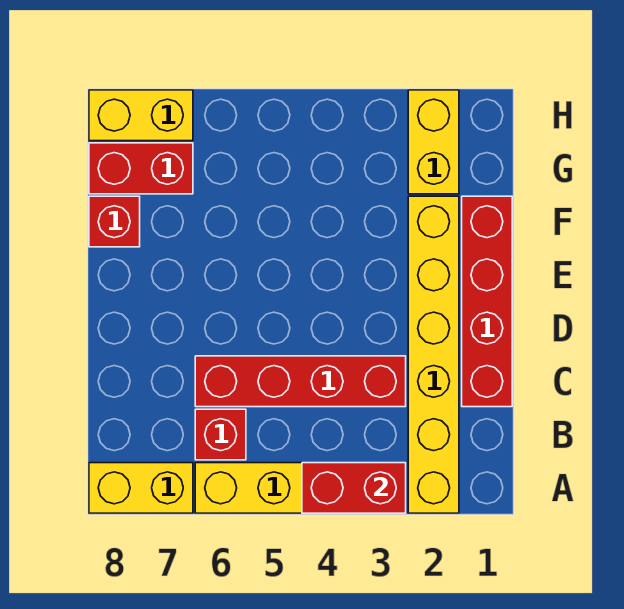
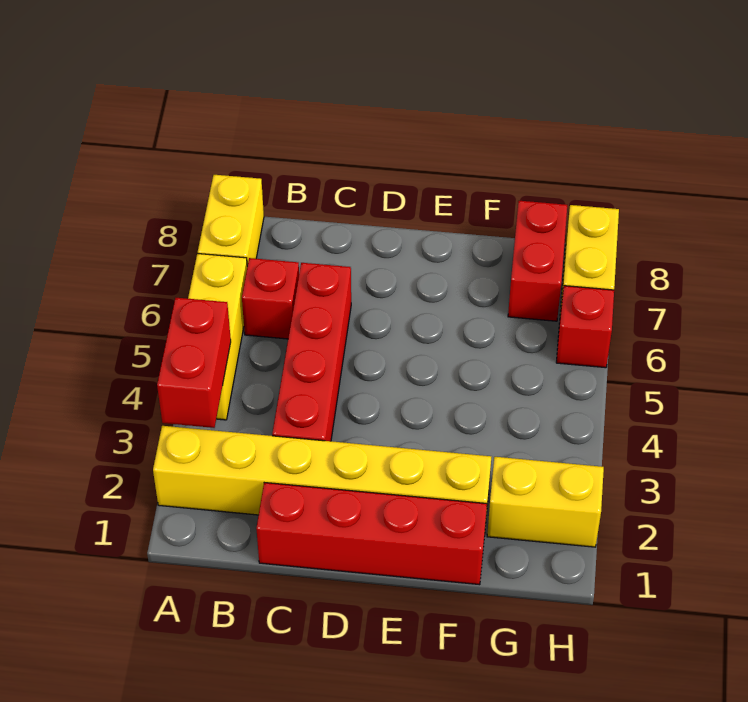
red brick F8 level 1 -> red brick H6 level 1

